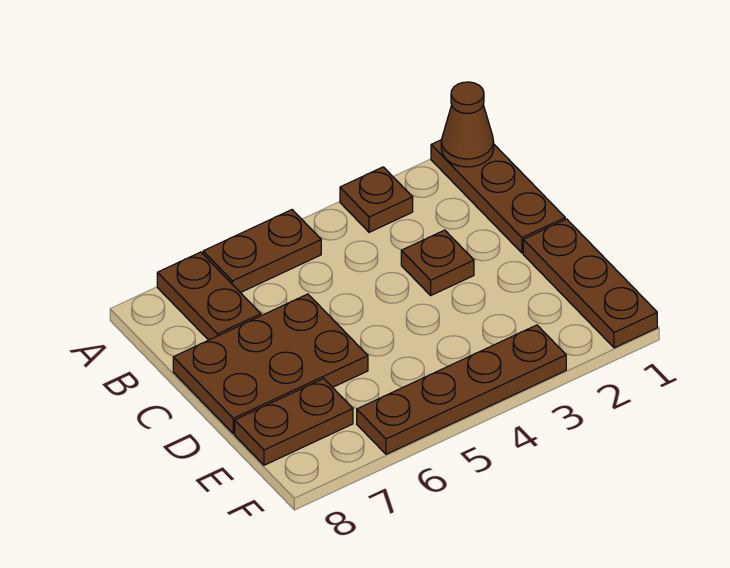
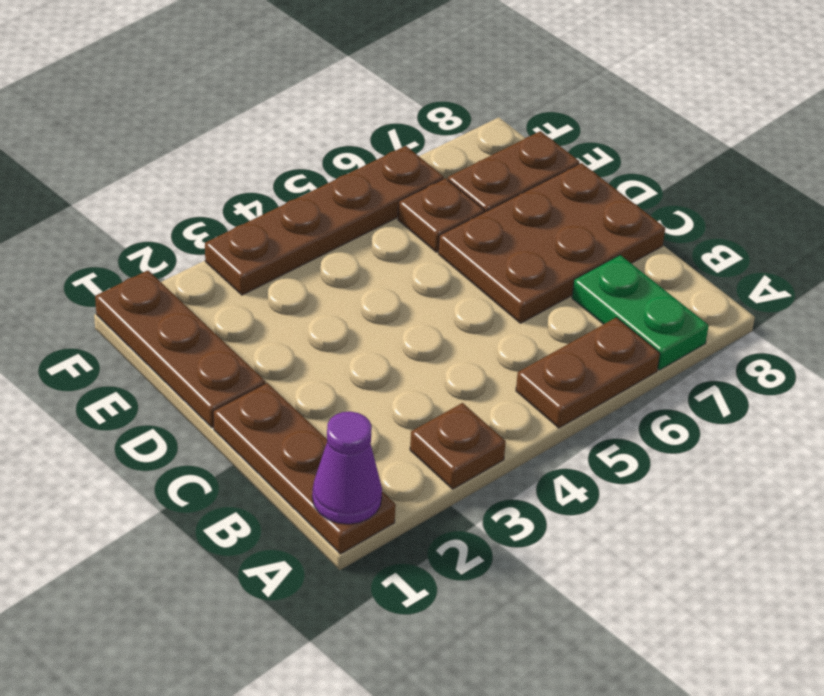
brown cone A1 level 2 -> purple cone A1 level 2
brown plate A7:B7 level 1 -> green plate A7:B7 level 1
brown plate C3 level 1 -> brown plate E6 level 1

